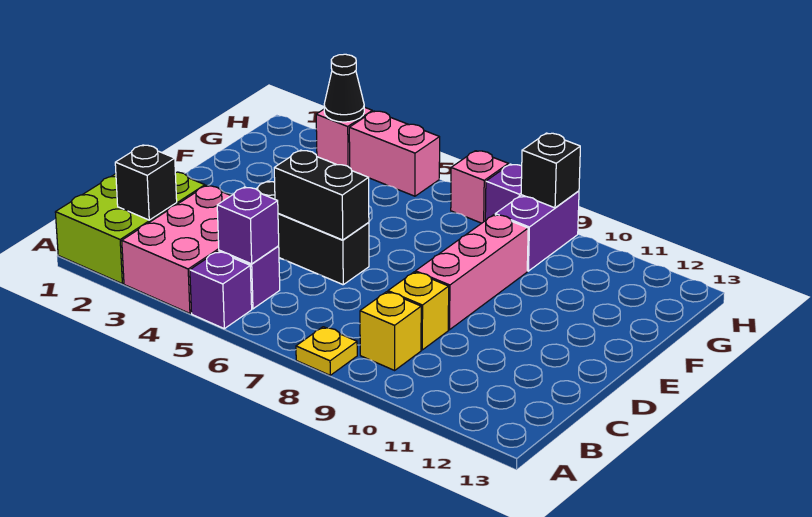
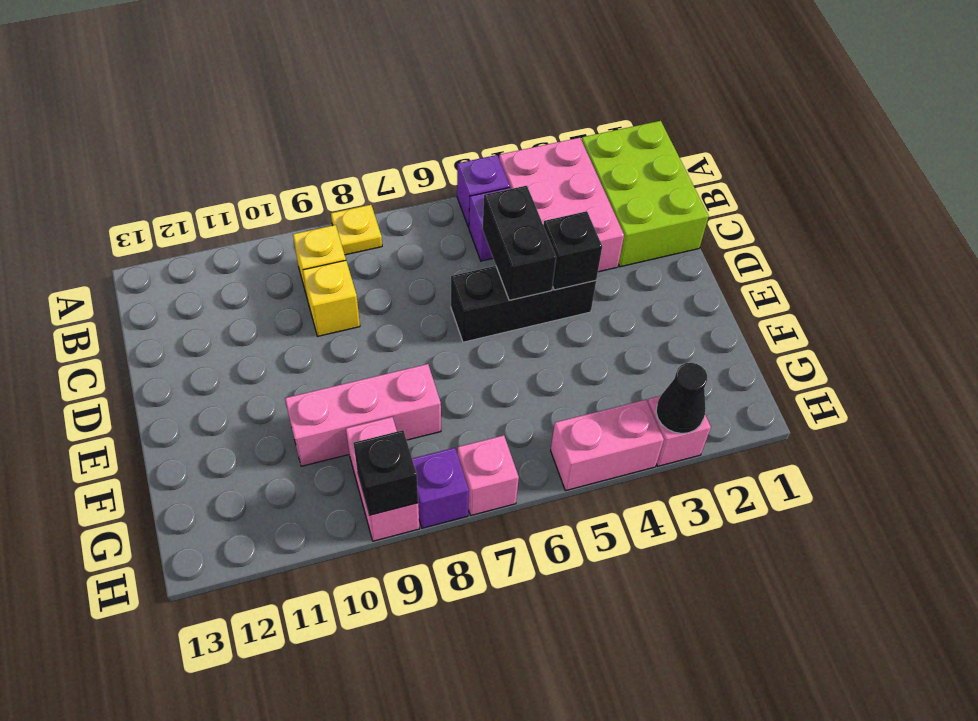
black brick B2 level 2 -> black brick D4 level 2
purple brick B5 level 2 -> none
black brick D5:D6 level 2 -> black brick C5:D5 level 2
pink brick D9:F9 level 1 -> pink brick F8:F10 level 1
purple brick G9:H9 level 1 -> pink brick G9:H9 level 1

